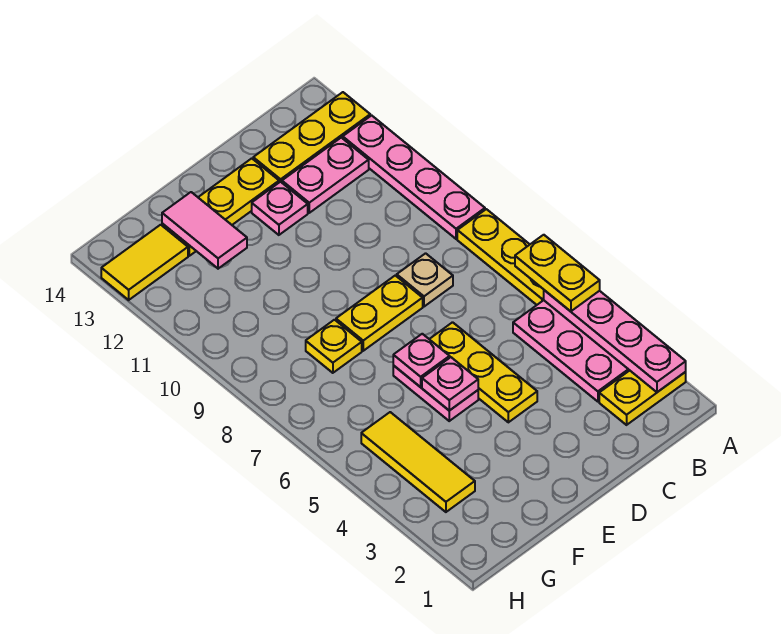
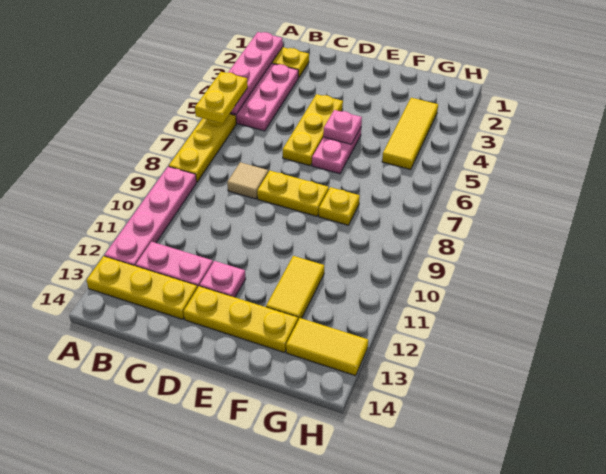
tan plate C8 level 1 -> tan tile C8 level 1
pink plate E6 level 2 -> none
none -> yellow tile F11:F12 level 1
pink tile F12:F13 level 2 -> none

